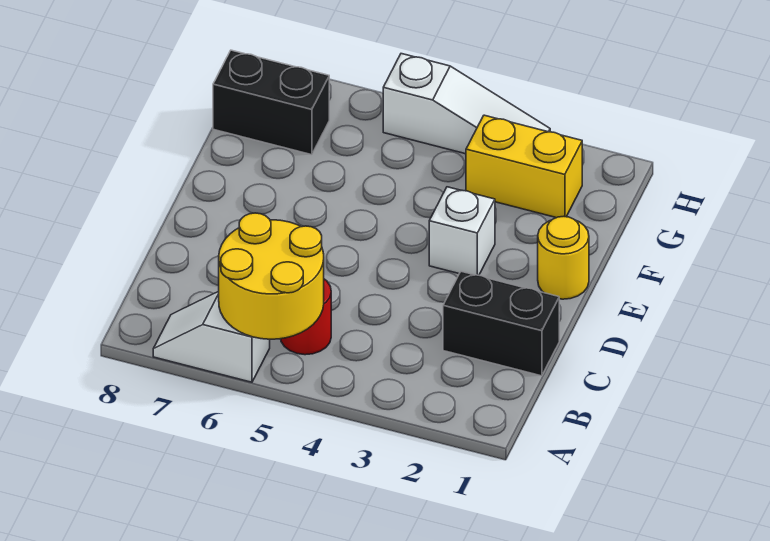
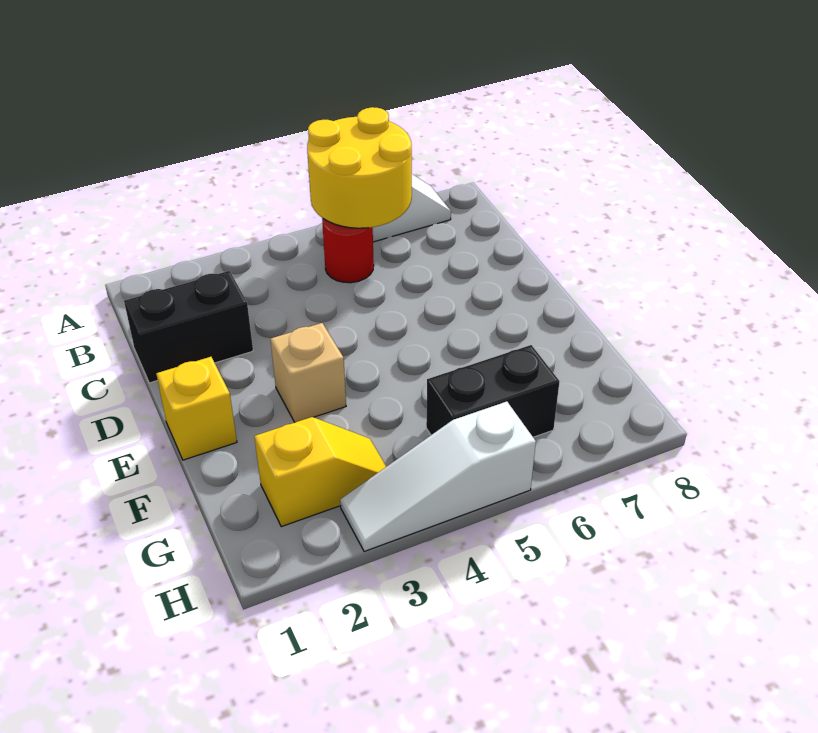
yellow round brick E1 level 1 -> yellow brick E1 level 1
white brick E3 level 1 -> tan brick E3 level 1
yellow brick G2:G3 level 1 -> yellow slope G2:G3 level 1 top 2
black brick G7:G8 level 1 -> black brick G5:G6 level 1

